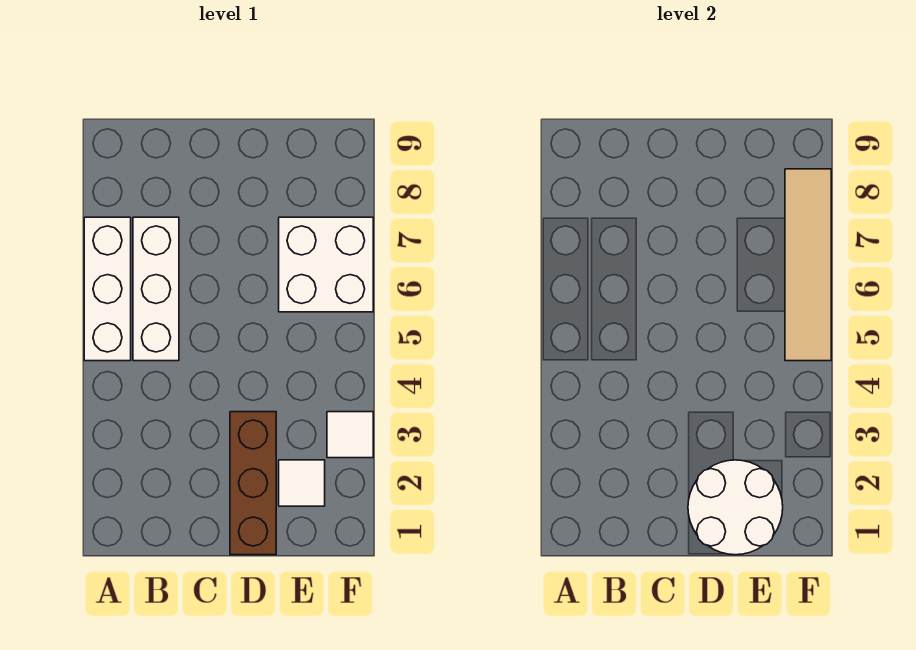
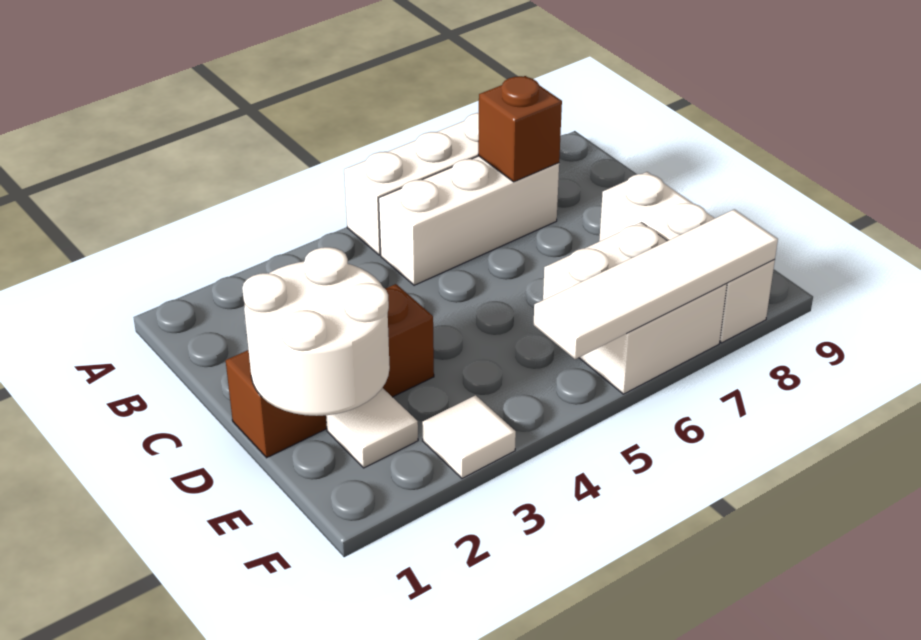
none -> brown brick B7 level 2
none -> white brick D8:F8 level 1
tan tile F5:F8 level 2 -> white tile F5:F8 level 2

